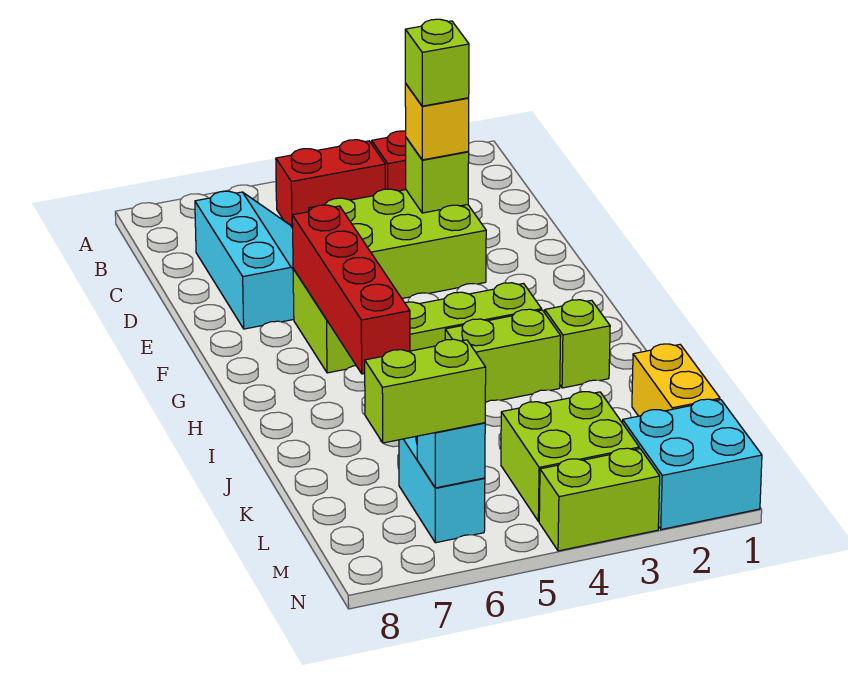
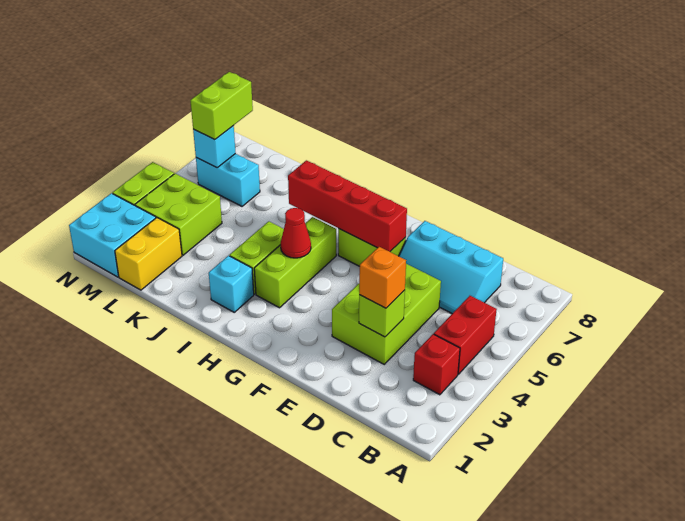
yellow brick D3 level 3 -> orange brick D3 level 3
lime brick D3 level 4 -> none
none -> red cone H4 level 2
lime brick I2 level 1 -> cyan brick I2 level 1
yellow brick K1:L1 level 1 -> yellow brick L1:L2 level 1

